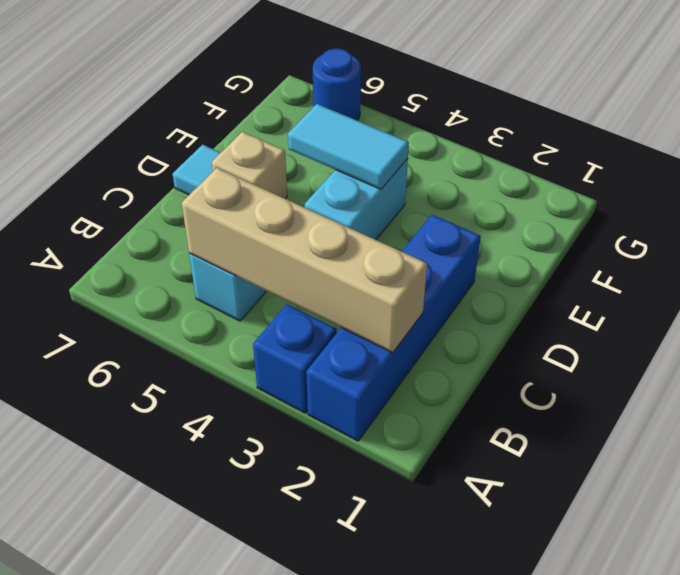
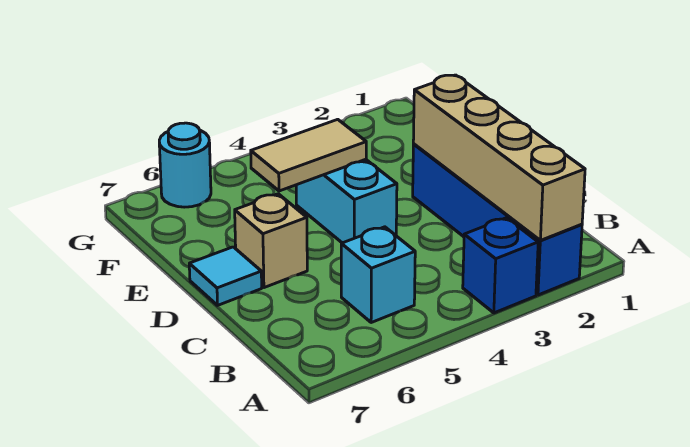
tan brick B2:B5 level 2 -> tan brick A2:D2 level 2
cyan tile E4:E5 level 2 -> tan tile E4:E5 level 2
blue round brick G6 level 1 -> cyan round brick G6 level 1

